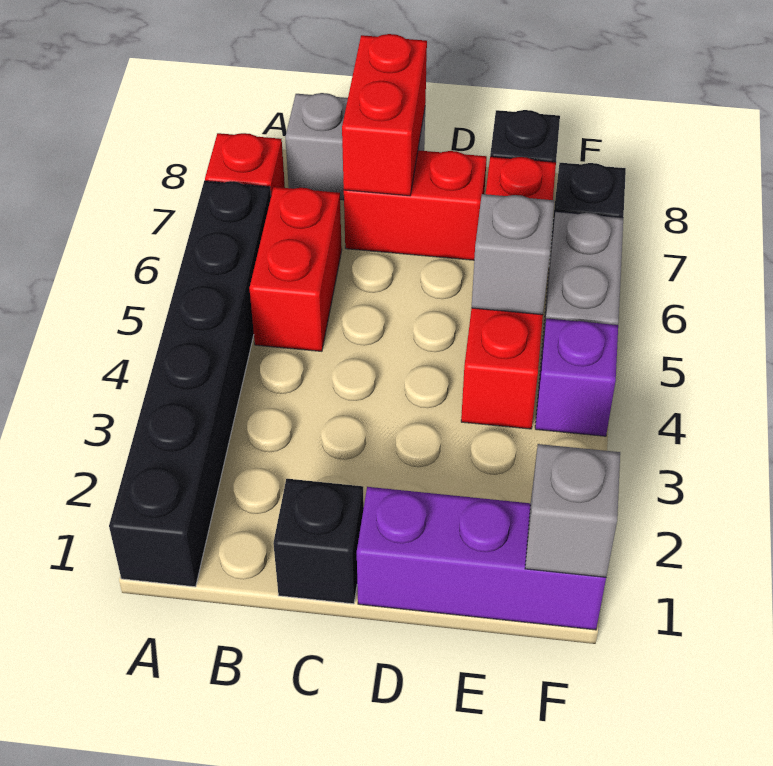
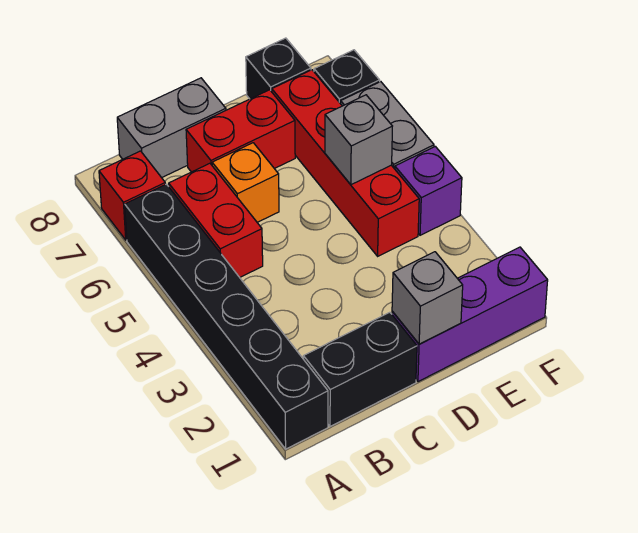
black brick C1 level 1 -> black brick B1:C1 level 1
none -> orange brick C6 level 1
red brick C7:C8 level 2 -> none
grey brick F1 level 2 -> grey brick D1 level 2

